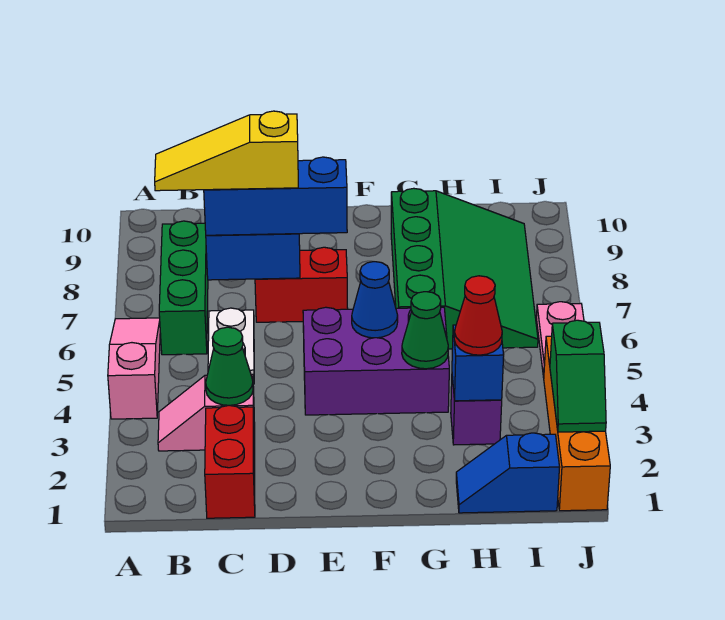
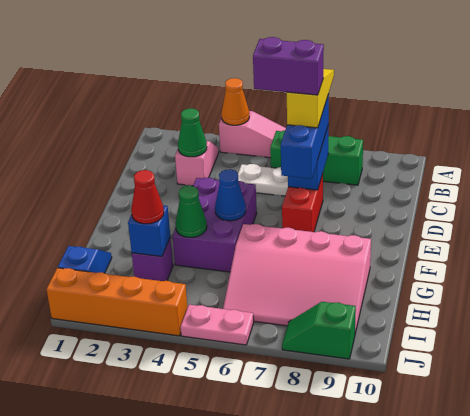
none -> orange cone A4 level 2
red brick C1:C2 level 1 -> none
none -> purple brick D6:D7 level 5
green slope G6:I9 level 1 top G -> pink slope G6:I9 level 1 top G
green slope J2:J3 level 2 top 3 -> green slope J8:J9 level 1 top 9

